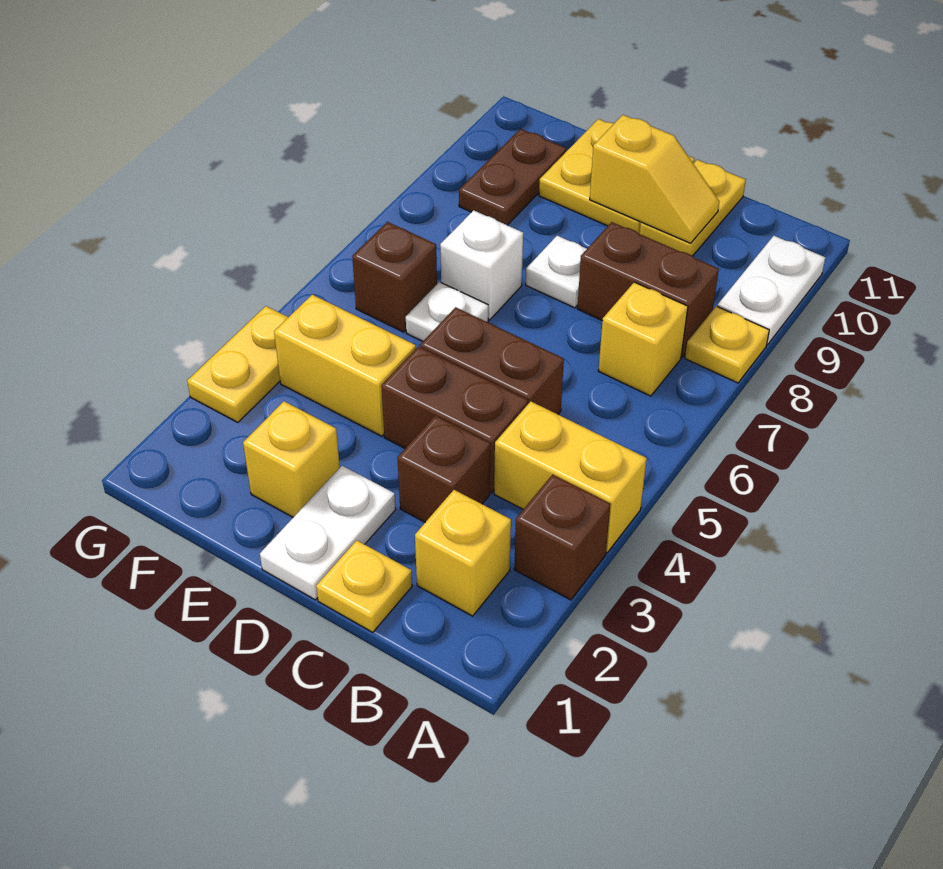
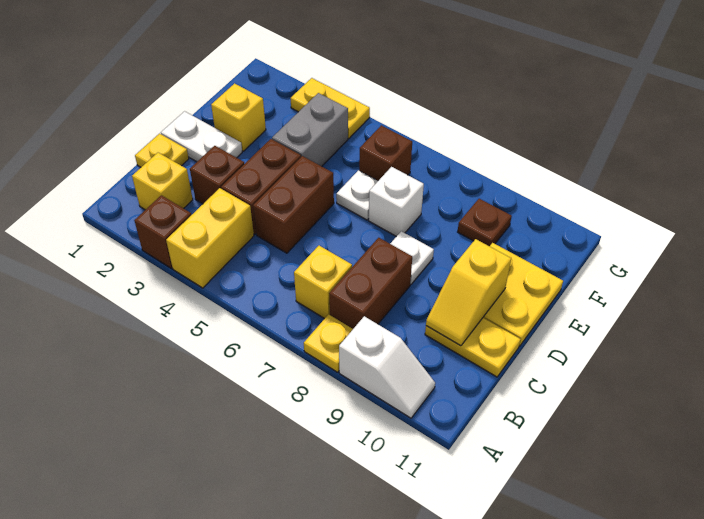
white plate A9:A10 level 1 -> white slope A9:A10 level 1 top 9
yellow brick E4:F4 level 1 -> grey brick E4:F4 level 1
brown plate F9:F10 level 1 -> brown plate F9 level 1

